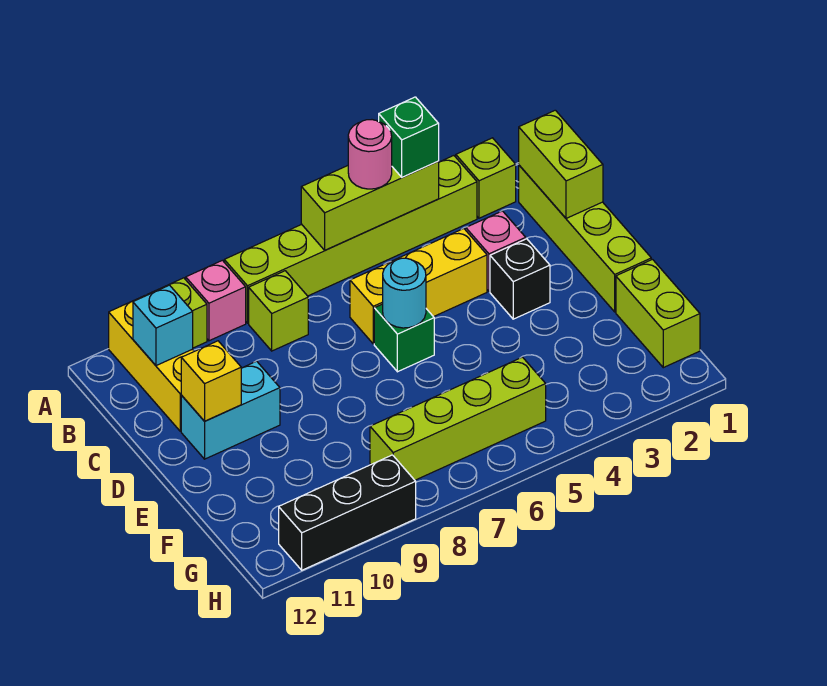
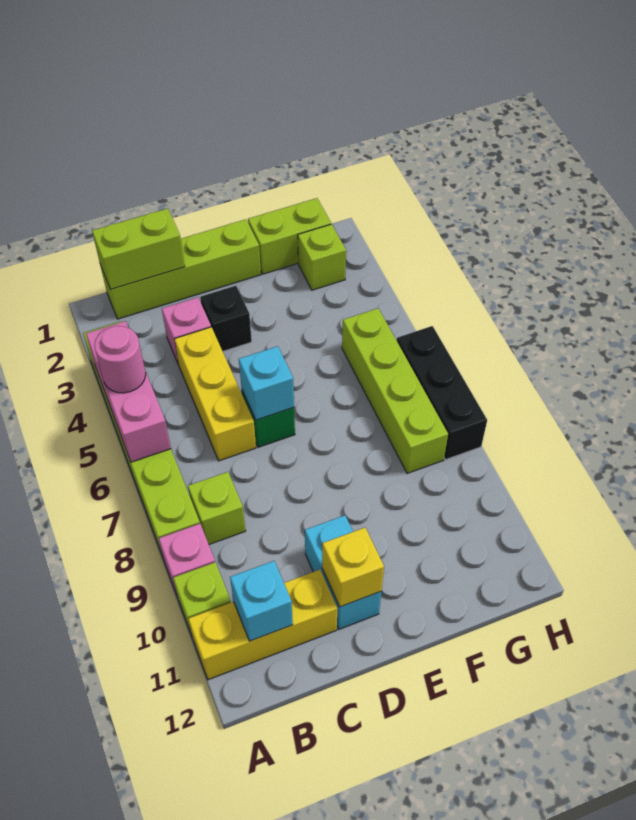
lime brick A2 level 1 -> lime brick G2 level 1
lime brick A4:A6 level 2 -> pink brick A4:A6 level 2
green brick A4 level 3 -> none
cyan round brick D6 level 2 -> cyan brick D6 level 2
black brick H9:H11 level 1 -> black brick H6:H8 level 1

